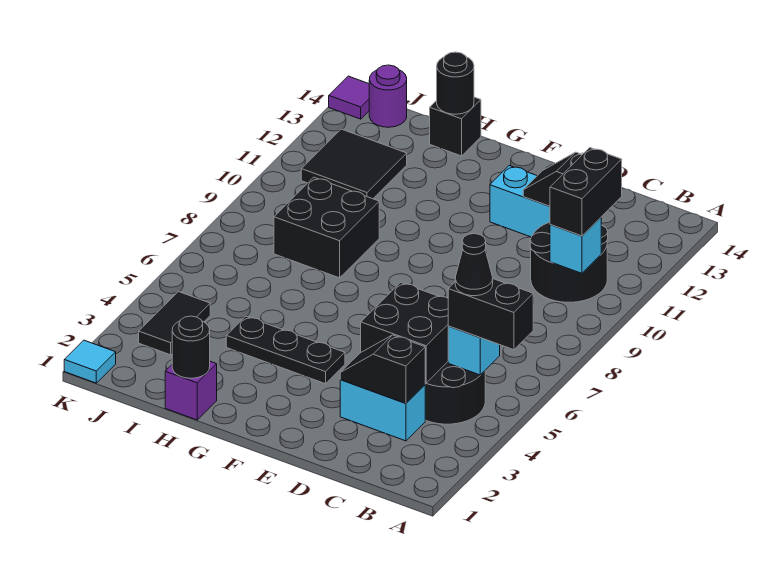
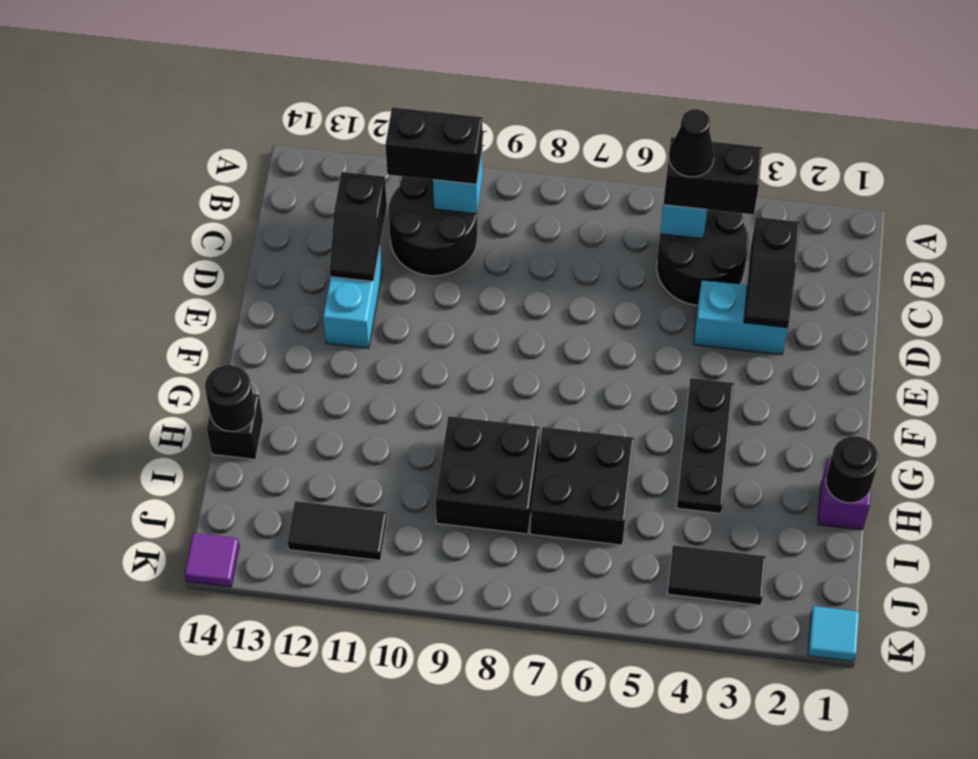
black brick A5:B5 level 3 -> black brick B4:B5 level 3
cyan brick C3:D3 level 1 -> cyan brick D3:D4 level 1
black brick C4:D5 level 2 -> black brick H6:I7 level 1
black tile I11:J12 level 1 -> black tile J11:J12 level 1
purple round brick J14 level 1 -> none

